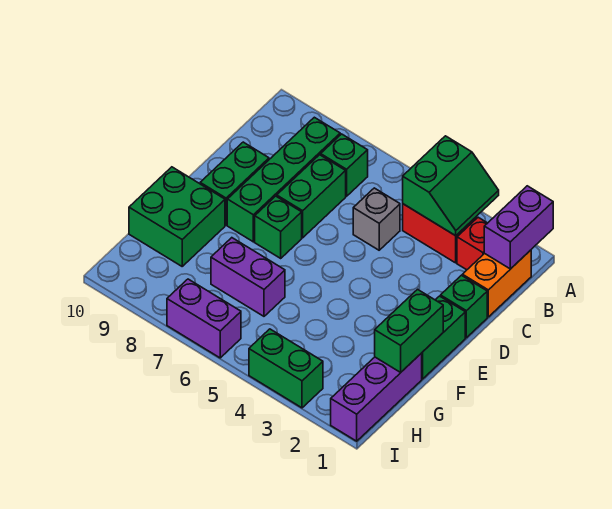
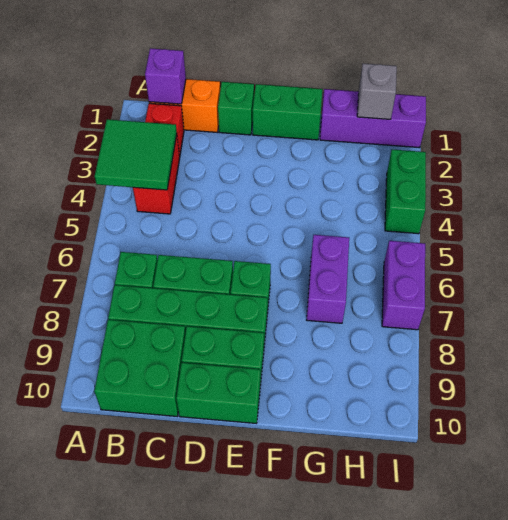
purple brick A1:B1 level 2 -> purple brick B1 level 2
green slope A3:B4 level 2 top 4 -> green tile A3:B4 level 2
grey brick C5 level 1 -> grey brick H1 level 2
green brick F1:G1 level 2 -> green brick D10:E10 level 1
green brick F9:G10 level 1 -> green brick B9:C10 level 1

